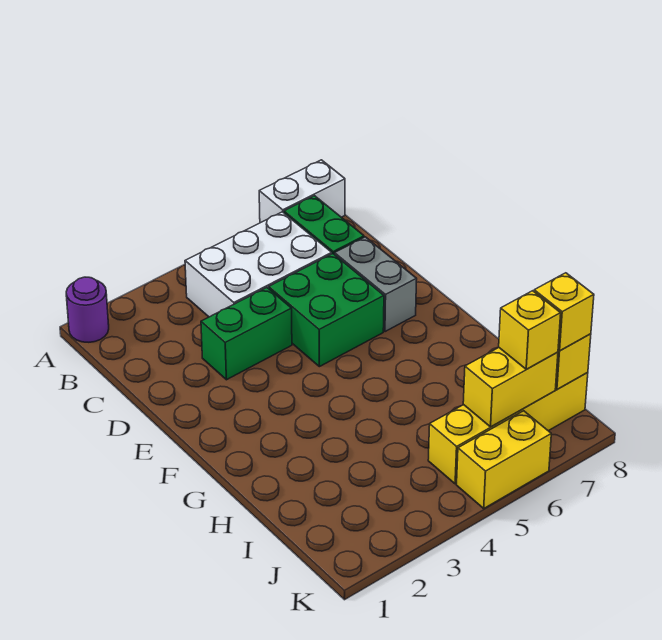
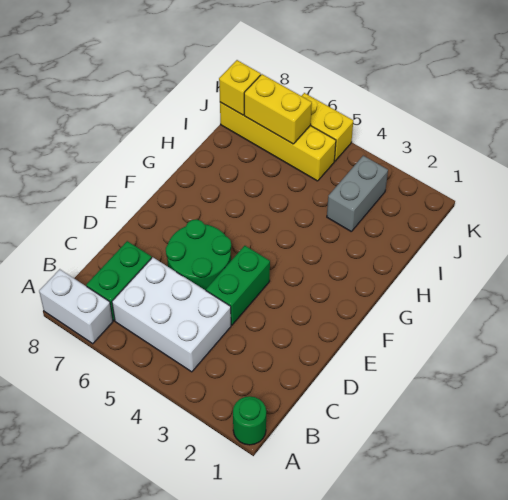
purple round brick A1 level 1 -> green round brick A1 level 1
green brick D3:D4 level 1 -> green brick D4:E4 level 1
green brick D5:E6 level 1 -> green round brick D5:E6 level 1
grey brick D7:E7 level 1 -> grey brick I3:J3 level 1
yellow brick J7 level 3 -> none
yellow brick J8 level 3 -> none

